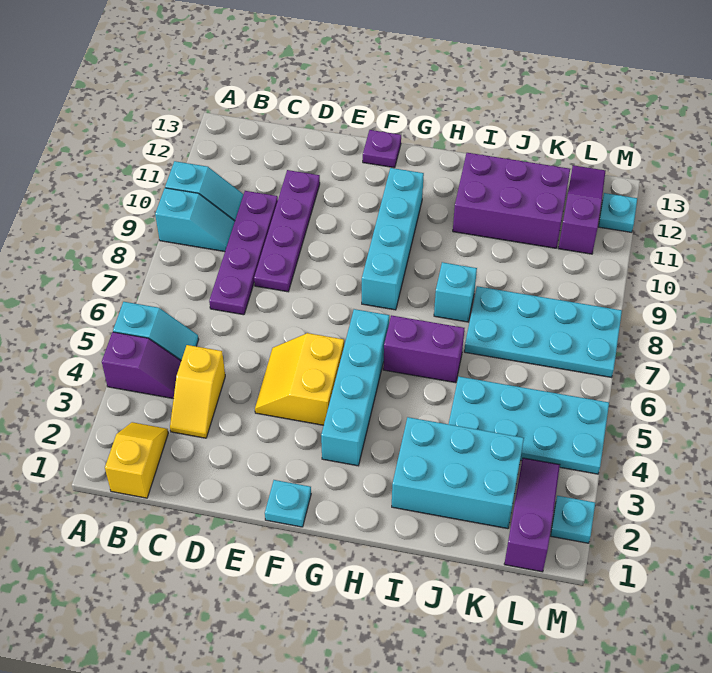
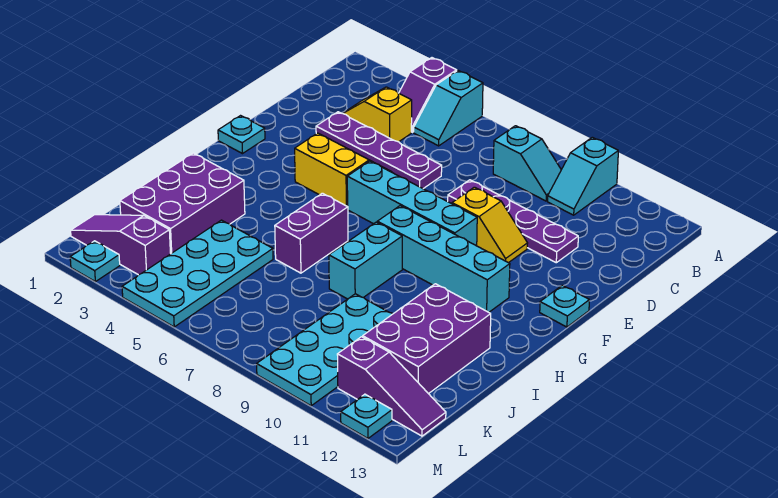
cyan slope A9:B9 level 1 top A -> cyan slope B8:B9 level 1 top 8
yellow slope B1:B2 level 1 top 1 -> yellow slope E9:E10 level 1 top 9
purple plate C7:C10 level 1 -> purple plate D3:D6 level 1
purple plate F13 level 1 -> cyan plate F13 level 1
cyan brick G3:G6 level 1 -> cyan brick F6:F9 level 1
cyan brick I2:K3 level 1 -> purple brick I2:K3 level 1
cyan brick I8 level 1 -> cyan brick H8:I8 level 1
cyan plate J7:M8 level 1 -> cyan plate J9:M10 level 1
purple slope L1:L3 level 1 top 1 -> purple slope L1:L3 level 1 top 3

